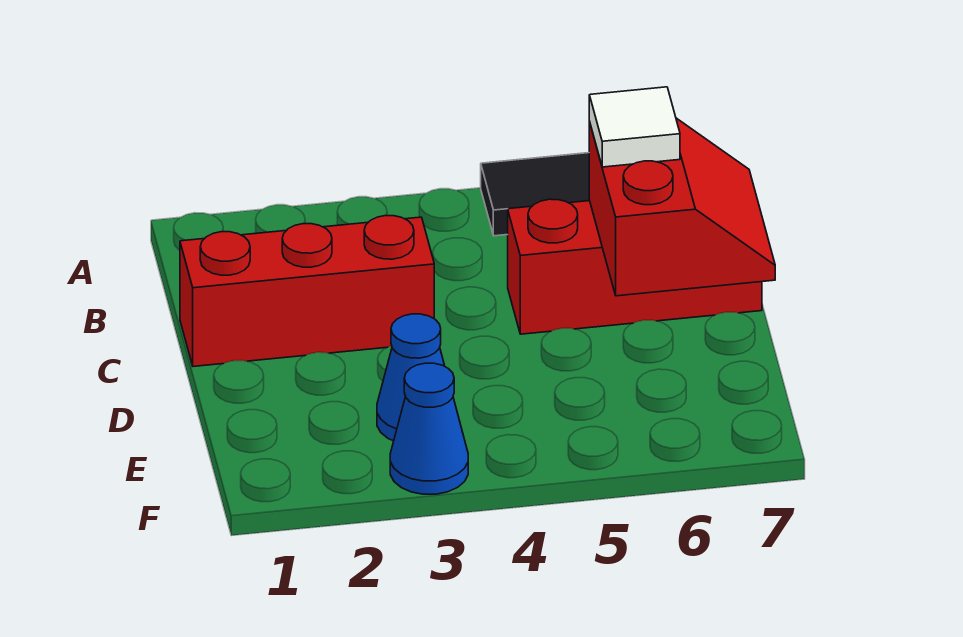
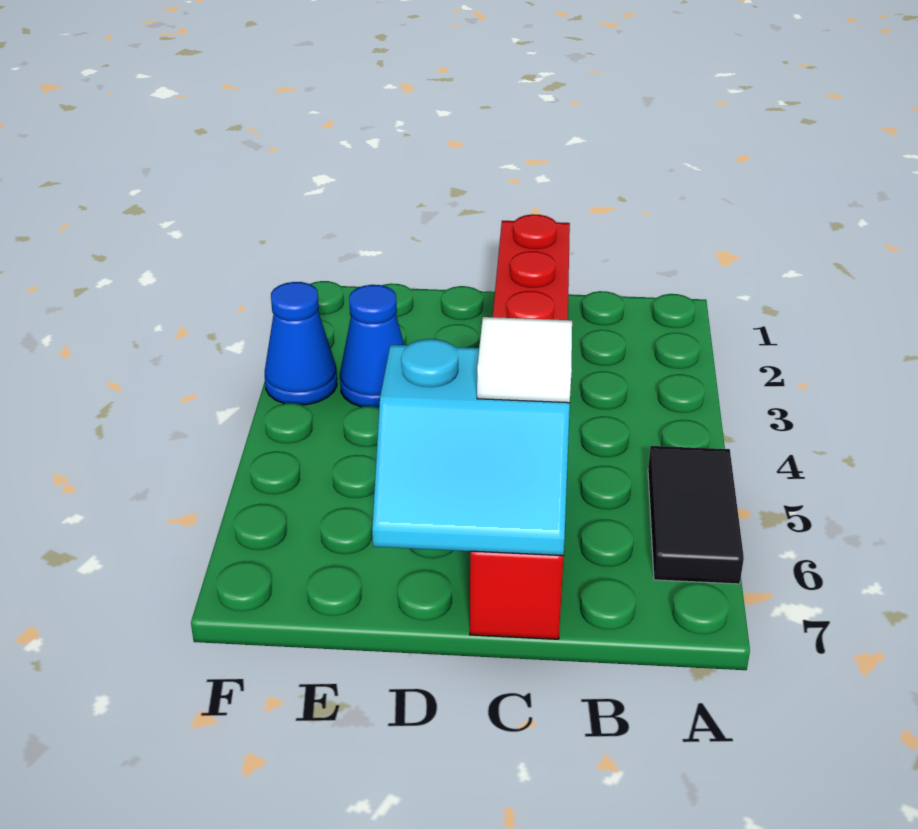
red slope C6:D7 level 2 top 6 -> cyan slope C6:D7 level 2 top 6

